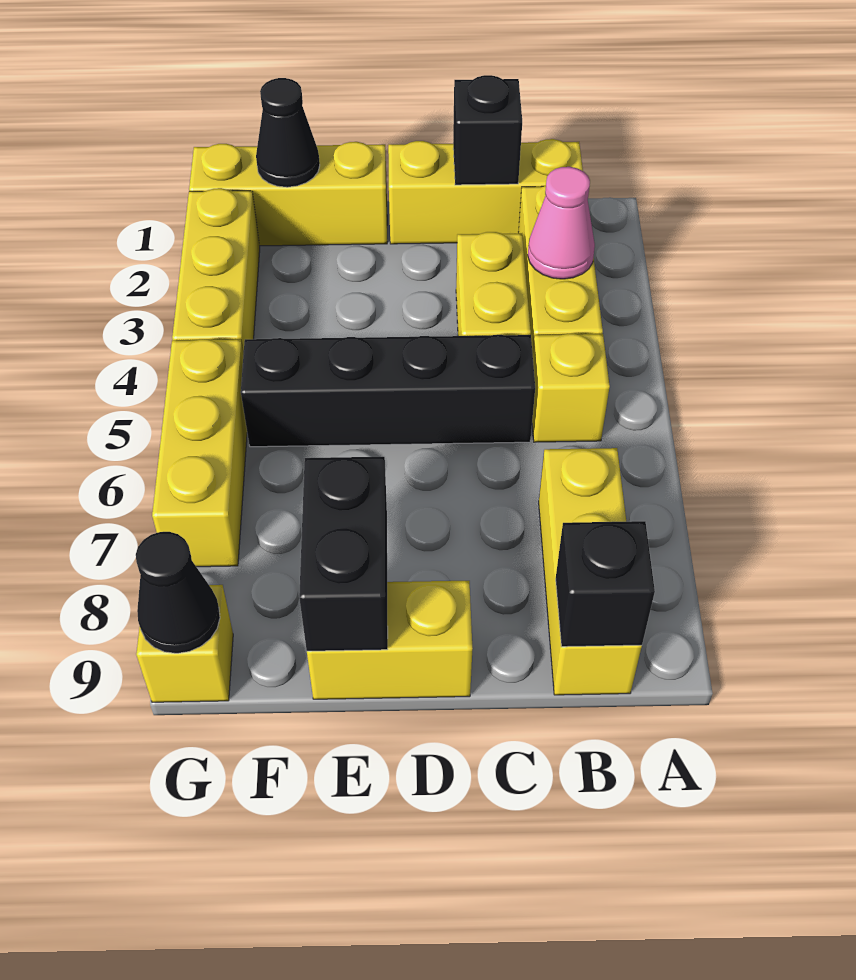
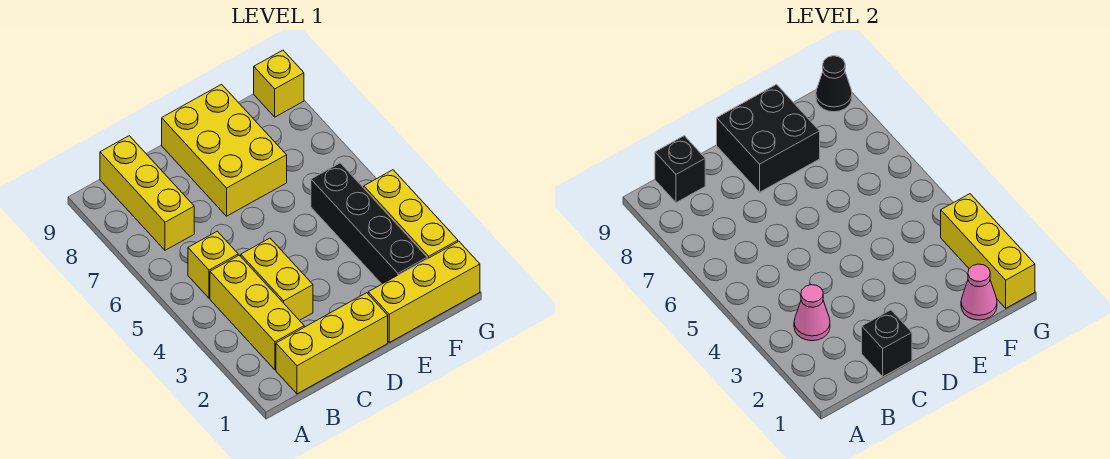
black brick C5:F5 level 1 -> black brick F2:F5 level 1
yellow brick D9:E9 level 1 -> yellow brick D7:E9 level 1
black brick E8:E9 level 2 -> black brick D8:E9 level 2
black cone F1 level 2 -> pink cone F1 level 2
yellow brick G5:G7 level 1 -> yellow brick G1:G3 level 2

